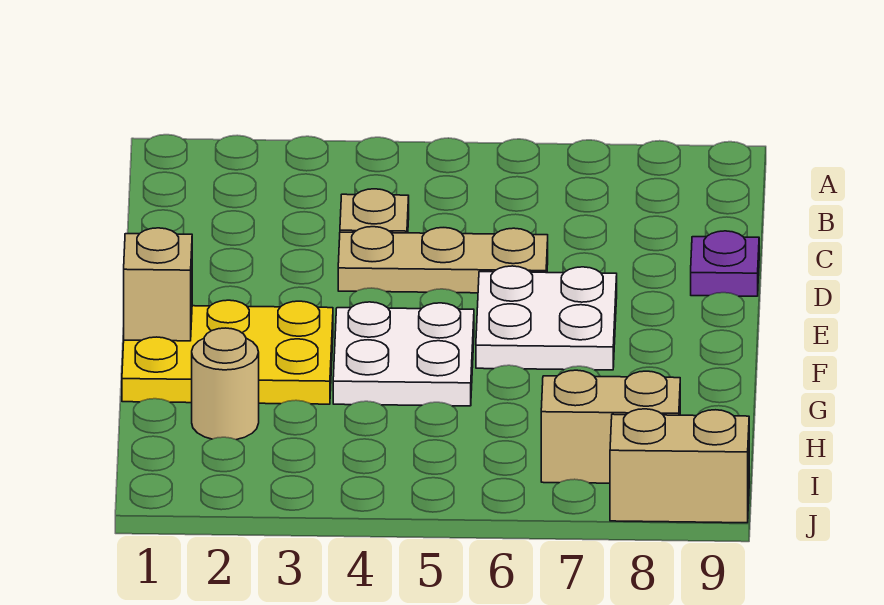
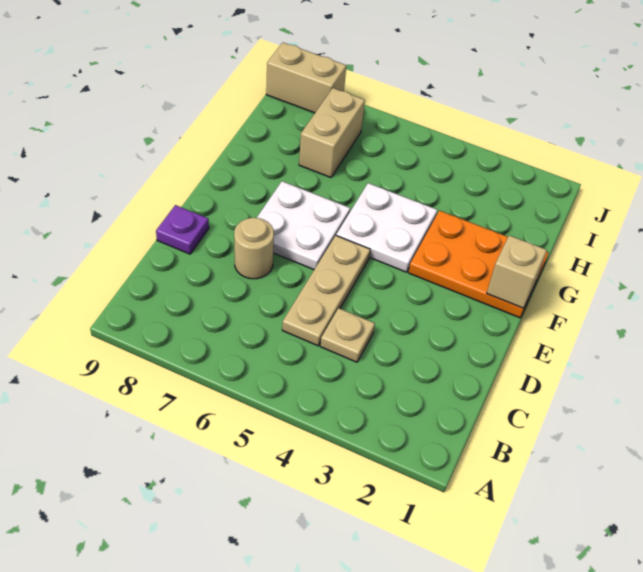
tan plate D4:D6 level 1 -> tan plate C5:E5 level 1
yellow plate F1:G3 level 1 -> orange plate F1:G3 level 1
tan round brick H2 level 1 -> tan round brick D7 level 1
tan brick I7:I8 level 1 -> tan brick H7:I7 level 1

